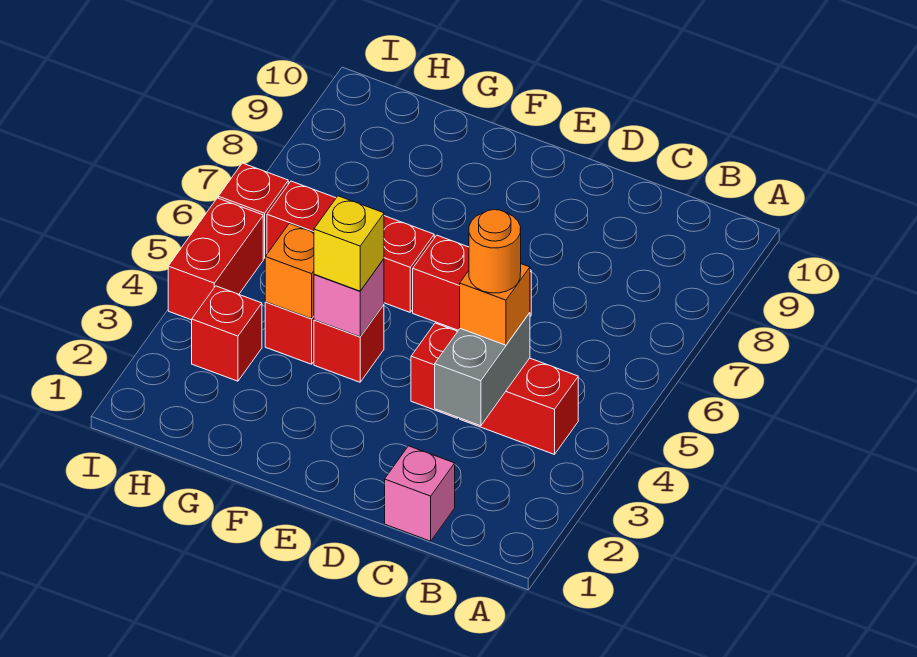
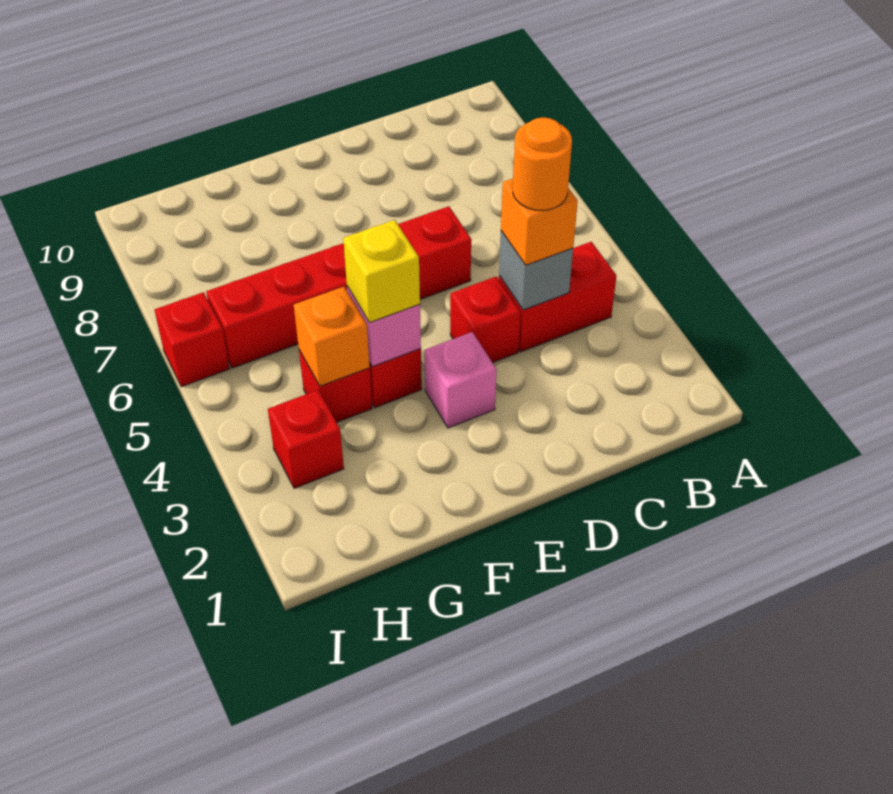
pink brick C1 level 1 -> pink brick E3 level 1
grey brick C3:C4 level 2 -> grey brick C4 level 2
red brick I4:I5 level 1 -> none

